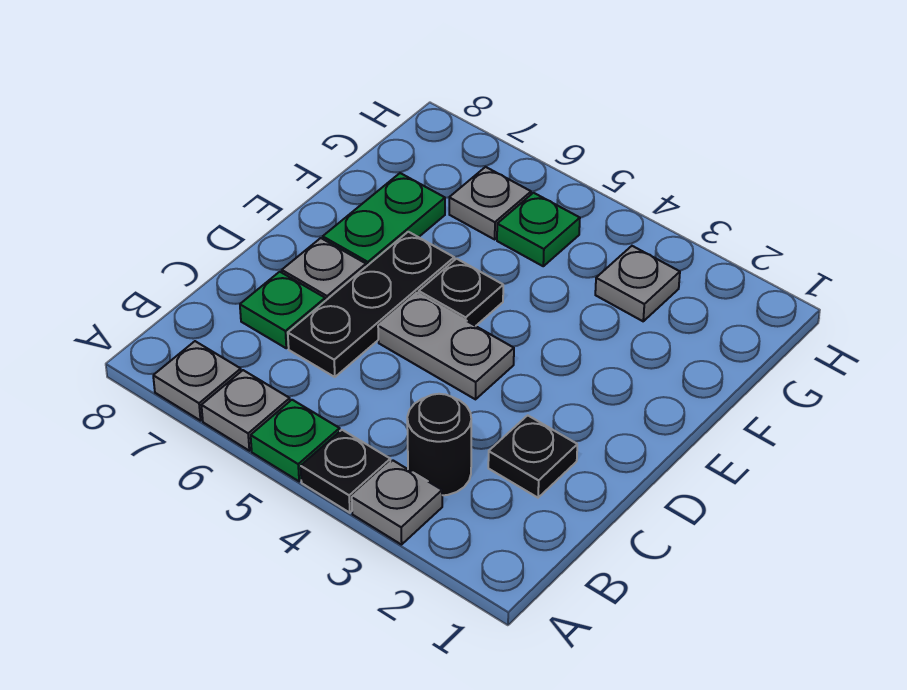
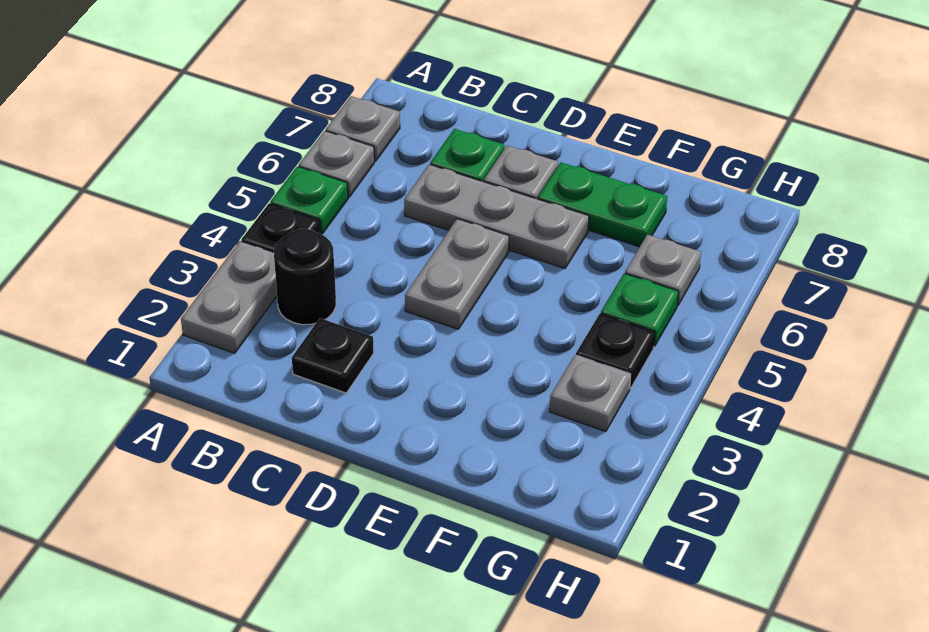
grey plate A3 level 1 -> grey plate A2:A3 level 1
black plate C6:E6 level 1 -> grey plate C6:E6 level 1
black plate E5 level 1 -> black plate G4 level 1

